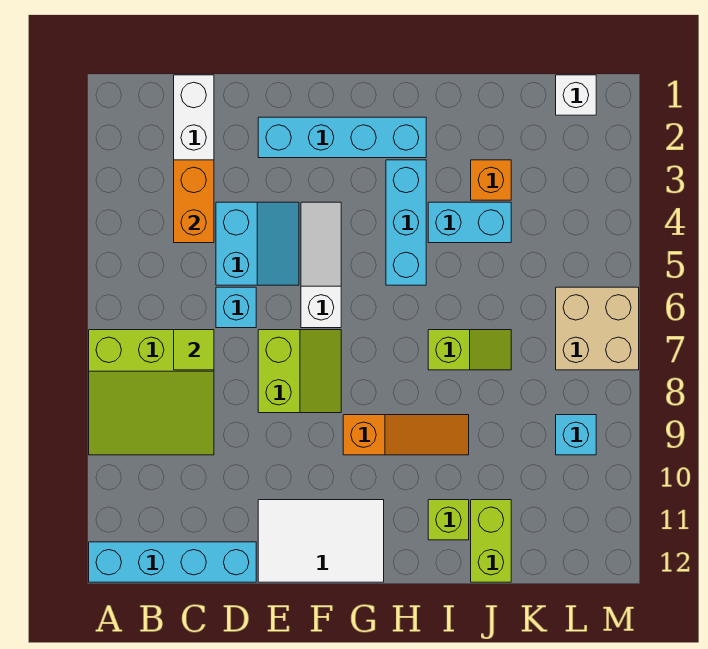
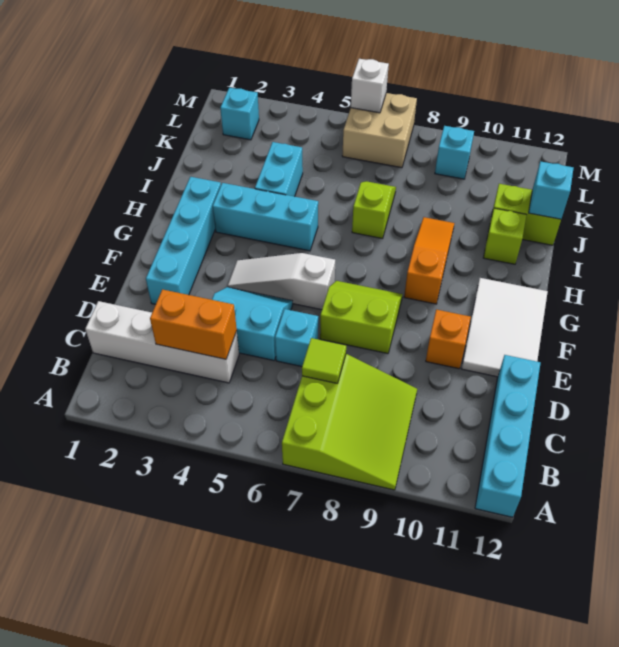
orange brick J3 level 1 -> orange brick E10 level 1
none -> cyan brick J12 level 2
white brick L1 level 1 -> white brick M6 level 2
none -> cyan brick L2 level 1

